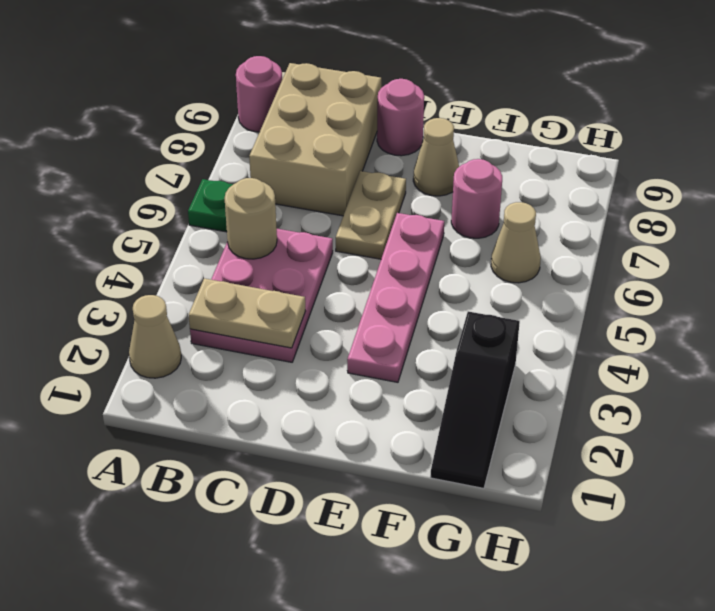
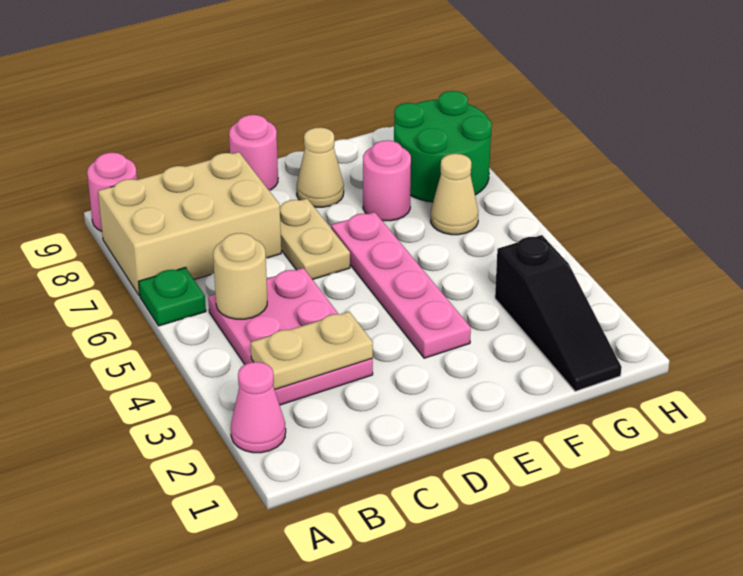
tan cone A2 level 1 -> pink cone A2 level 1
tan brick B7:C9 level 1 -> tan brick A7:C8 level 1
none -> green round brick G7:H8 level 1

